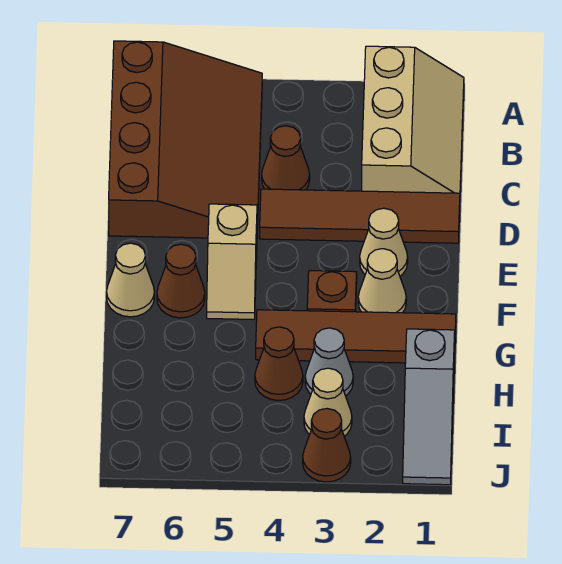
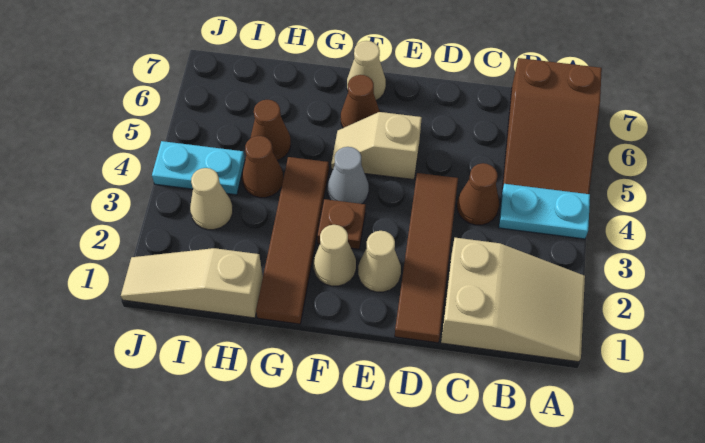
tan slope A1:C2 level 1 top 2 -> tan slope A1:C2 level 1 top C
none -> cyan plate A4:B4 level 1
brown slope A5:D7 level 1 top 7 -> brown slope A5:B7 level 1 top 7
grey slope H1:J1 level 1 top H -> tan slope H1:J1 level 1 top H
grey cone H3 level 1 -> grey cone F4 level 1
none -> cyan plate I4:J4 level 1
brown cone J3 level 1 -> brown cone H5 level 1

